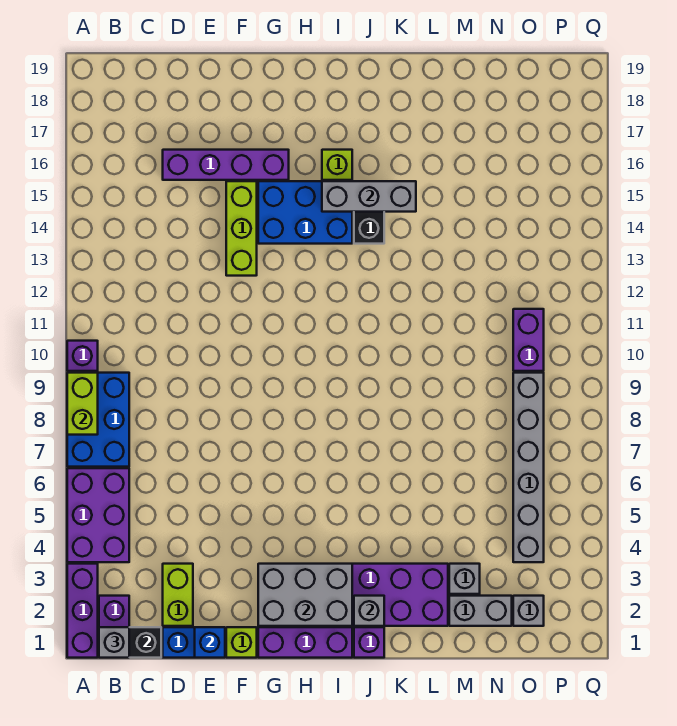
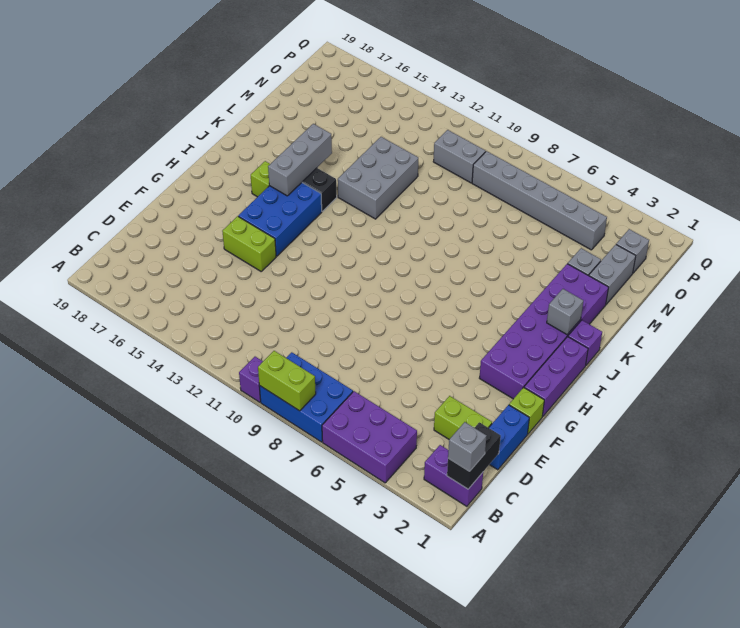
purple brick A1:A3 level 1 -> none
purple brick D16:G16 level 1 -> none
blue brick E1 level 2 -> none
lime brick F13:F15 level 1 -> lime brick F14:F15 level 1
grey brick G2:I3 level 2 -> grey brick K12:M13 level 1
purple brick O10:O11 level 1 -> grey brick O10:O11 level 1

